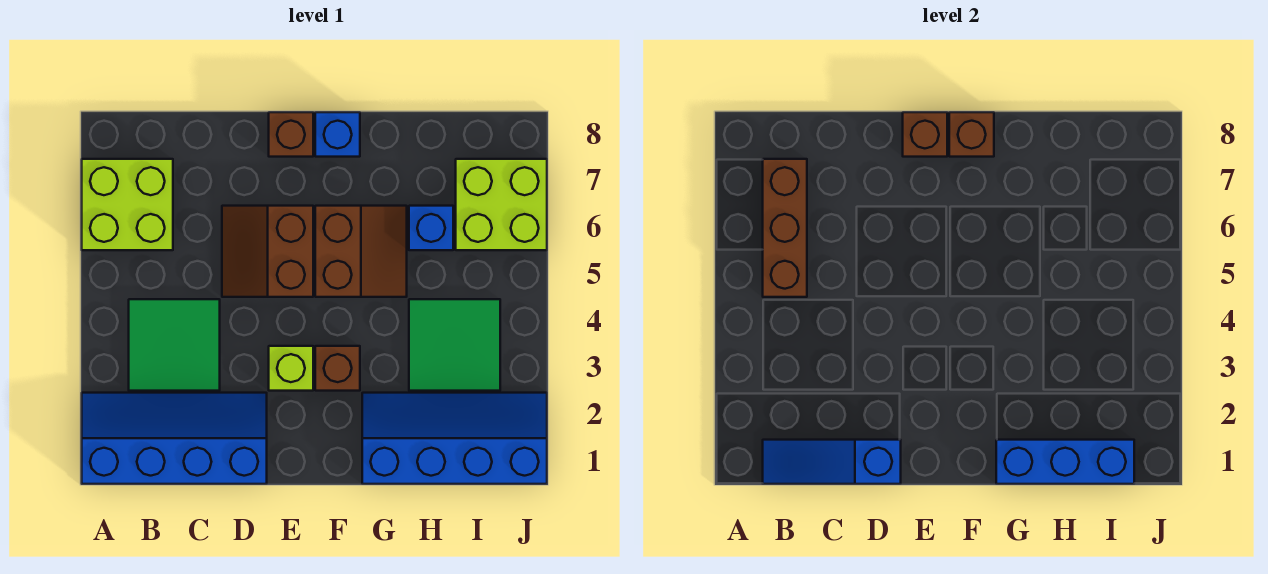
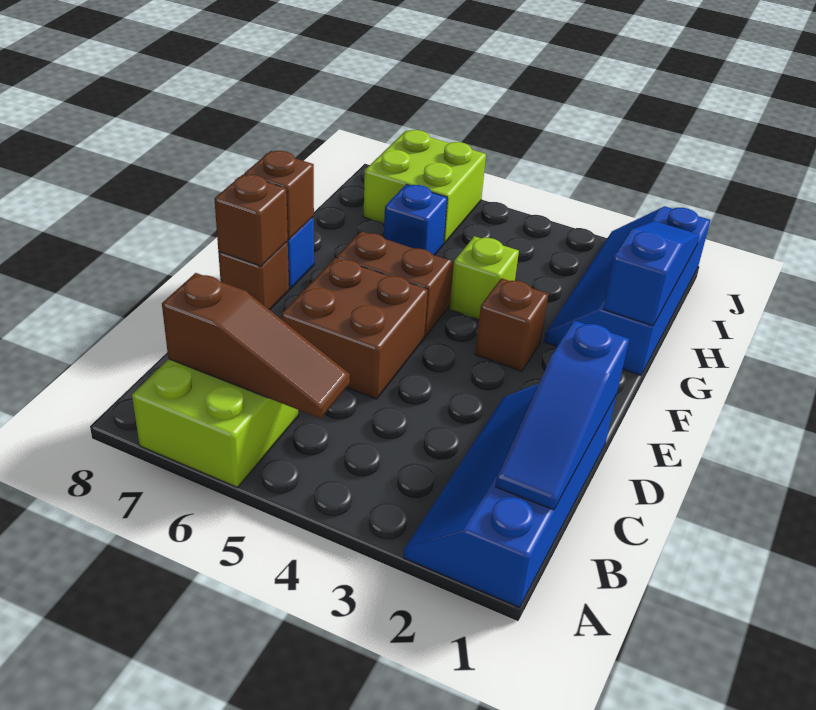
green tile B3:C4 level 1 -> none
brown brick B5:B7 level 2 -> brown slope B5:B7 level 2 top 7
brown slope D5:E6 level 1 top E -> brown brick D5:E6 level 1
lime brick E3 level 1 -> lime brick G4 level 1
blue brick G1:I1 level 2 -> blue slope G1:I1 level 2 top G
green tile H3:I4 level 1 -> none

